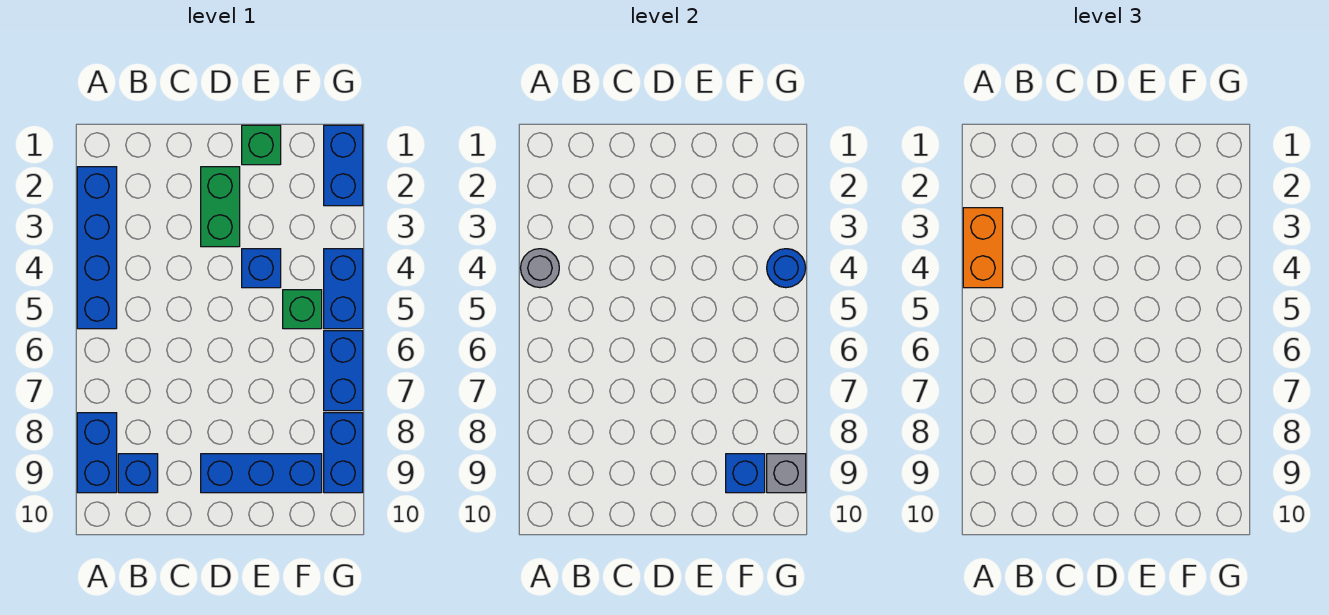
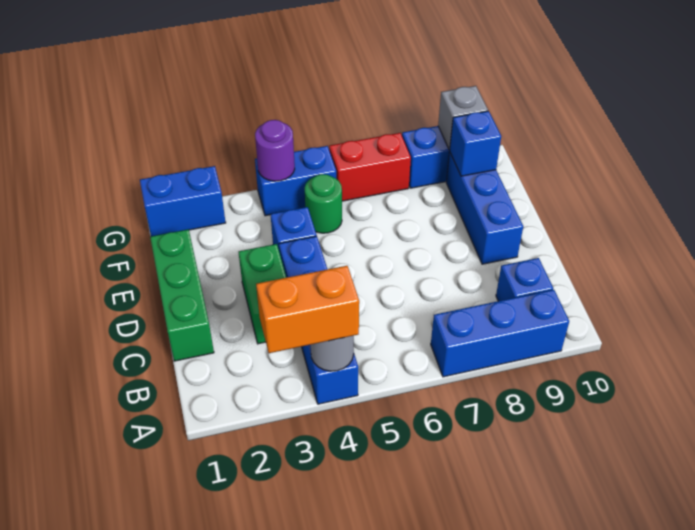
blue brick A2:A5 level 1 -> blue brick A4:D4 level 1
blue brick A8:A9 level 1 -> blue brick A7:A9 level 1
green brick D2:D3 level 1 -> green brick C3:D3 level 1
green brick E1 level 1 -> green brick C1:E1 level 1
green brick F5 level 1 -> green round brick F5 level 1
blue round brick G4 level 2 -> purple round brick G4 level 2
blue brick G6:G7 level 1 -> red brick G6:G7 level 1

